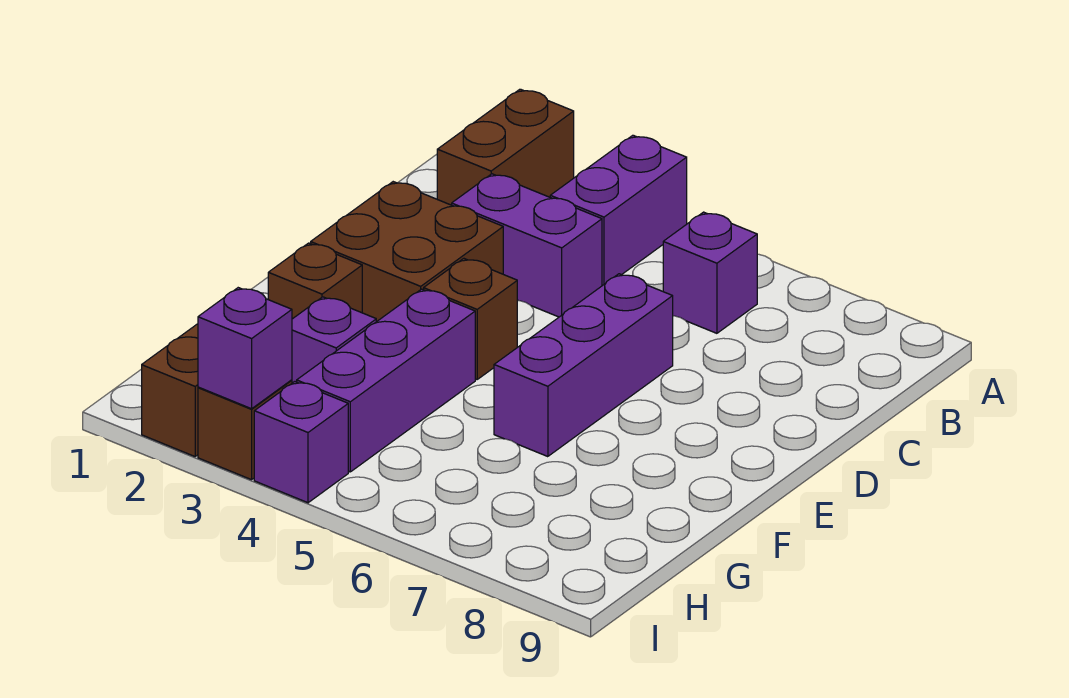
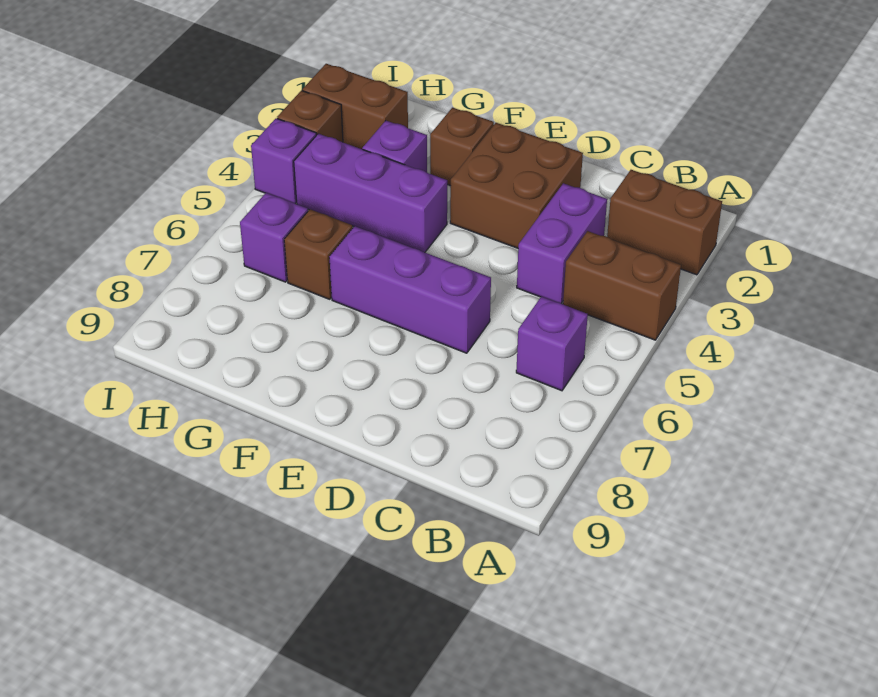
purple brick A4:B4 level 1 -> brown brick A4:B4 level 1
brown brick E4 level 1 -> brown brick G6 level 1
purple brick I3 level 2 -> purple brick H6 level 1

